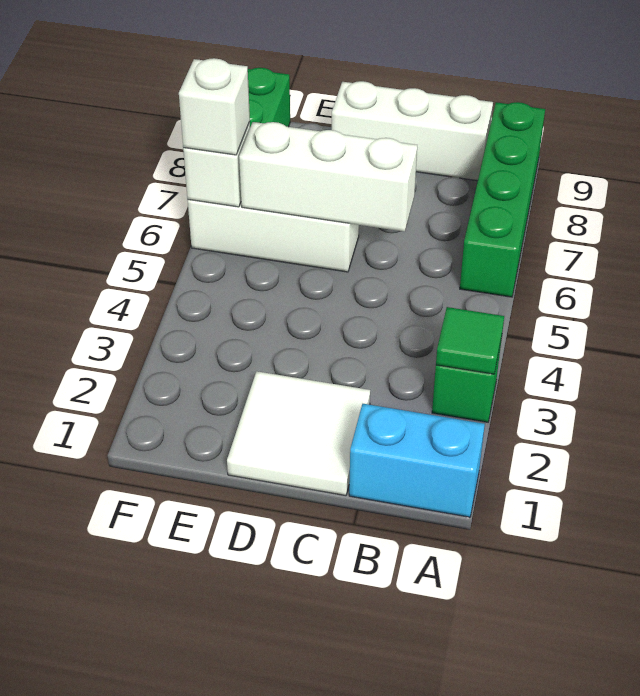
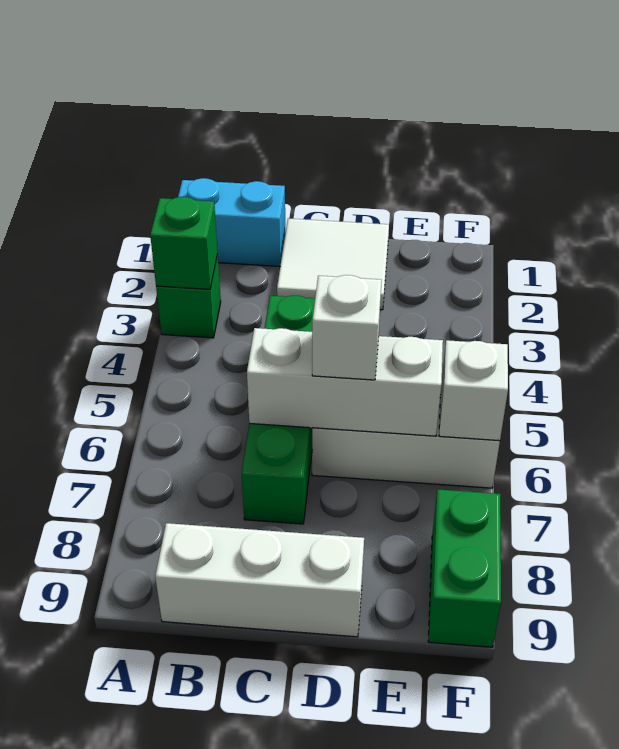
green tile A3 level 2 -> green brick A3 level 2
green brick A6:A9 level 1 -> green brick C4:C7 level 1
white brick F6 level 3 -> white brick D6 level 3

